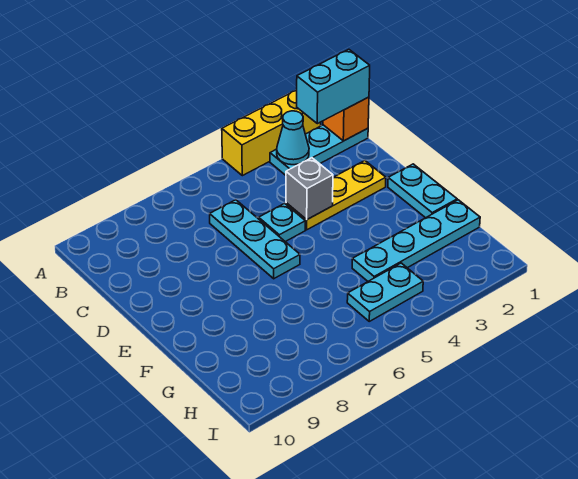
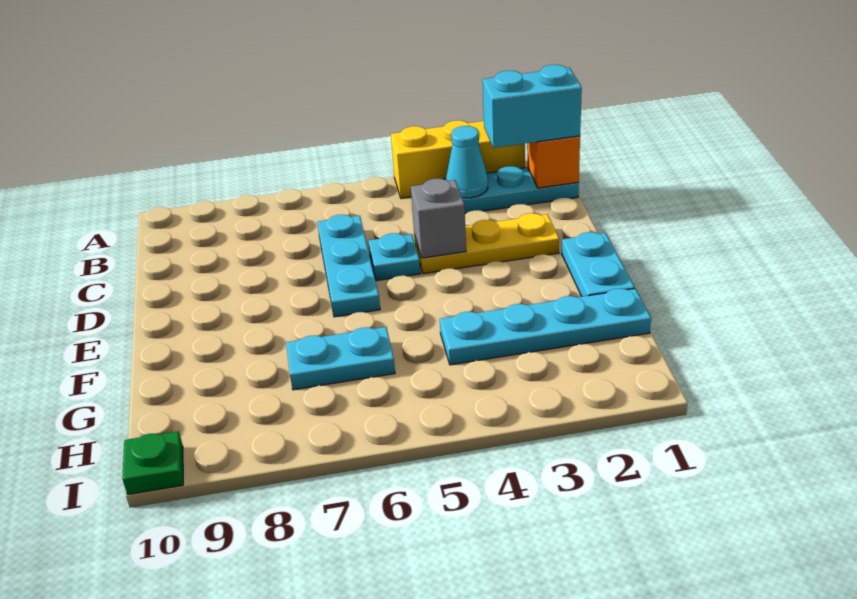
cyan plate H4:H5 level 1 -> cyan plate G6:G7 level 1
none -> green plate I10 level 1

